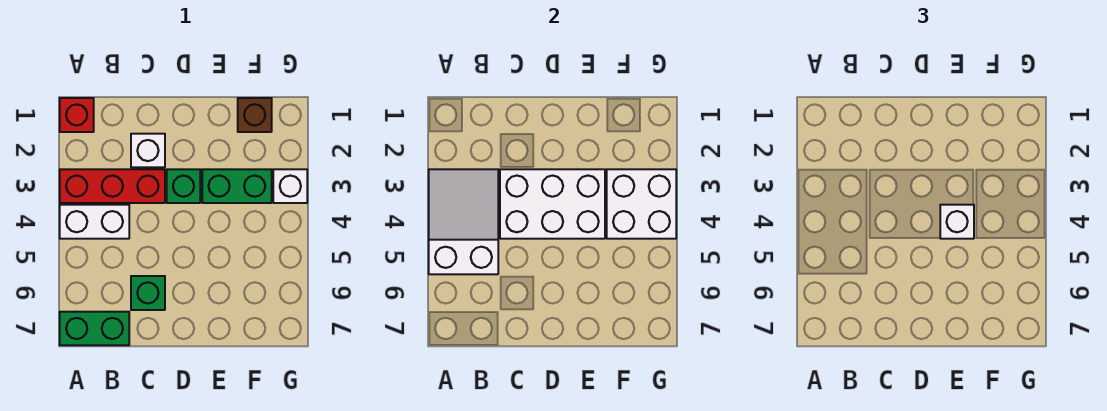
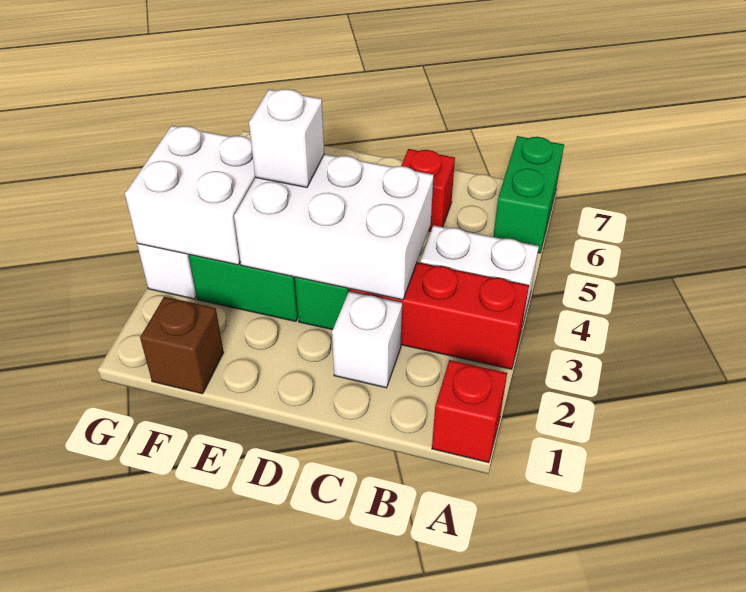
white slope A3:B5 level 2 top 5 -> none
green brick A7:B7 level 1 -> green brick A6:A7 level 1
green brick C6 level 1 -> red brick C6 level 1

